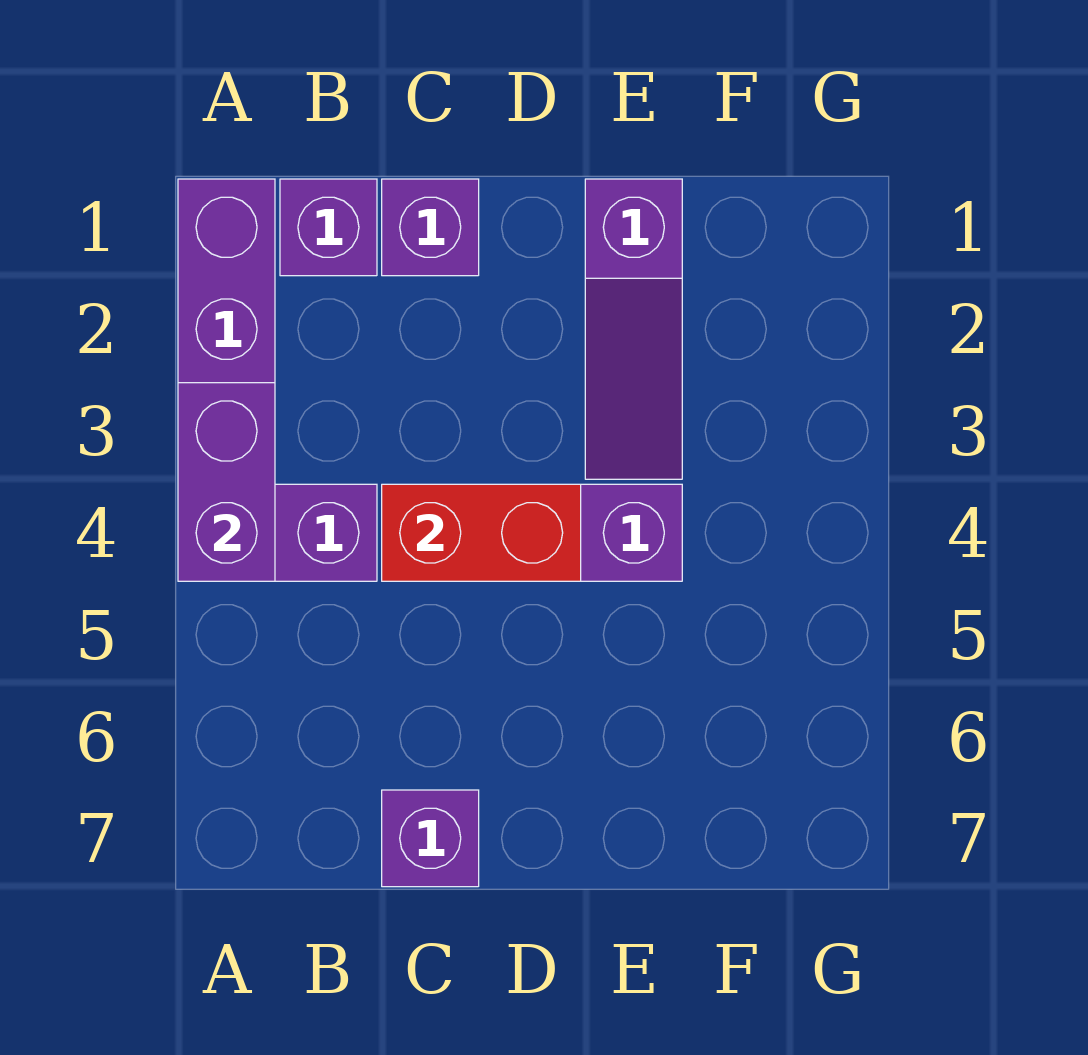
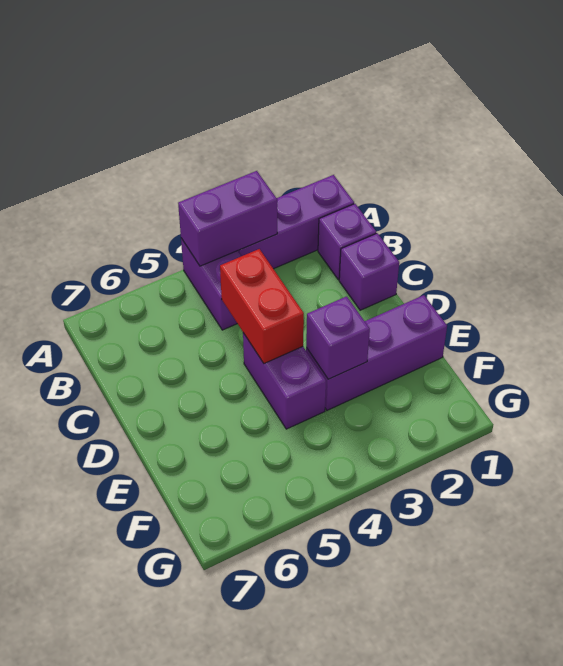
purple brick C7 level 1 -> purple brick E3 level 2
purple slope E1:E3 level 1 top 1 -> purple brick E1:E3 level 1

